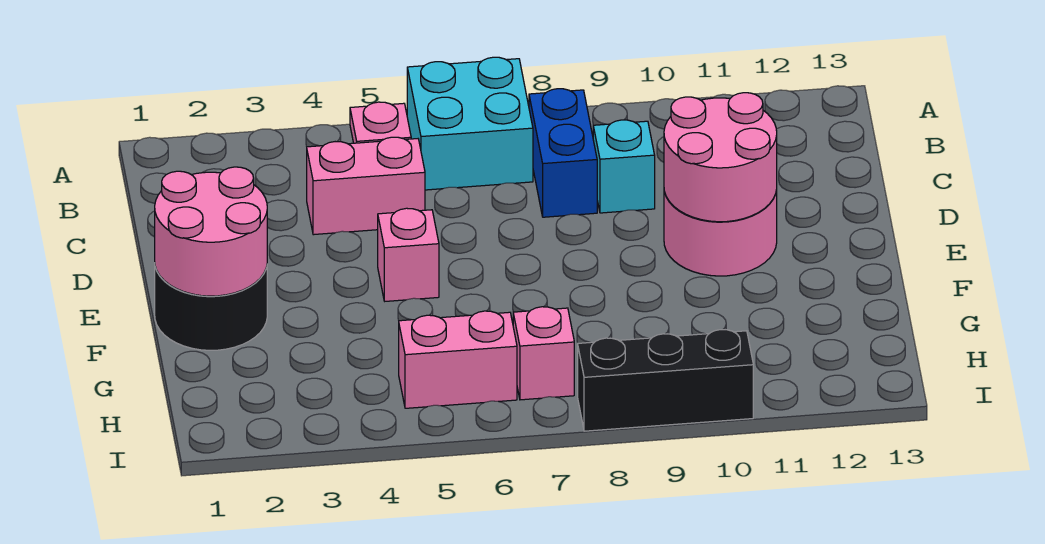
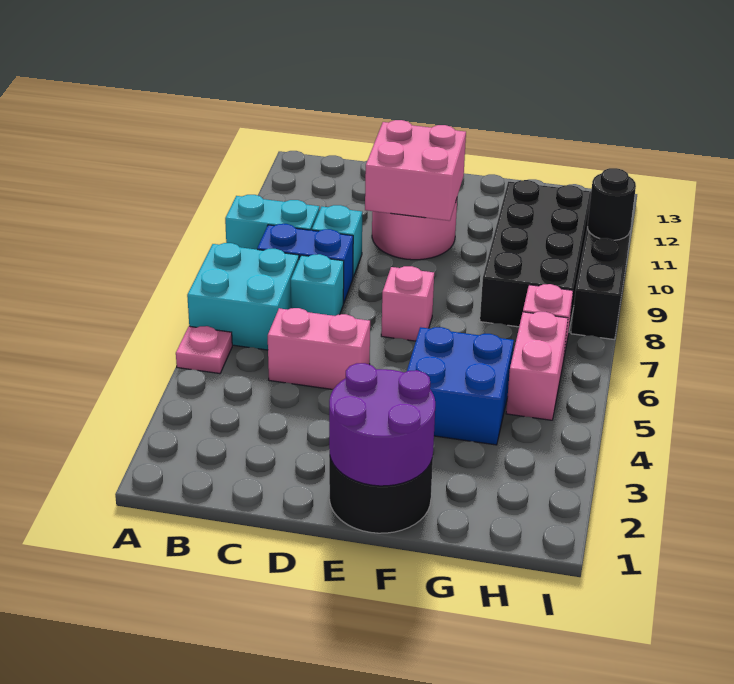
none -> cyan brick A9:B9 level 1
pink brick C4:C5 level 1 -> pink brick C5:D5 level 1
none -> cyan brick C7 level 1
pink round brick D10:E11 level 2 -> pink brick D10:E11 level 2
pink round brick E1:F2 level 2 -> purple round brick E1:F2 level 2
pink brick E5 level 1 -> pink brick E7 level 1
none -> blue brick F4:G5 level 1
none -> black brick G8:H11 level 1
none -> black round brick I10 level 2

